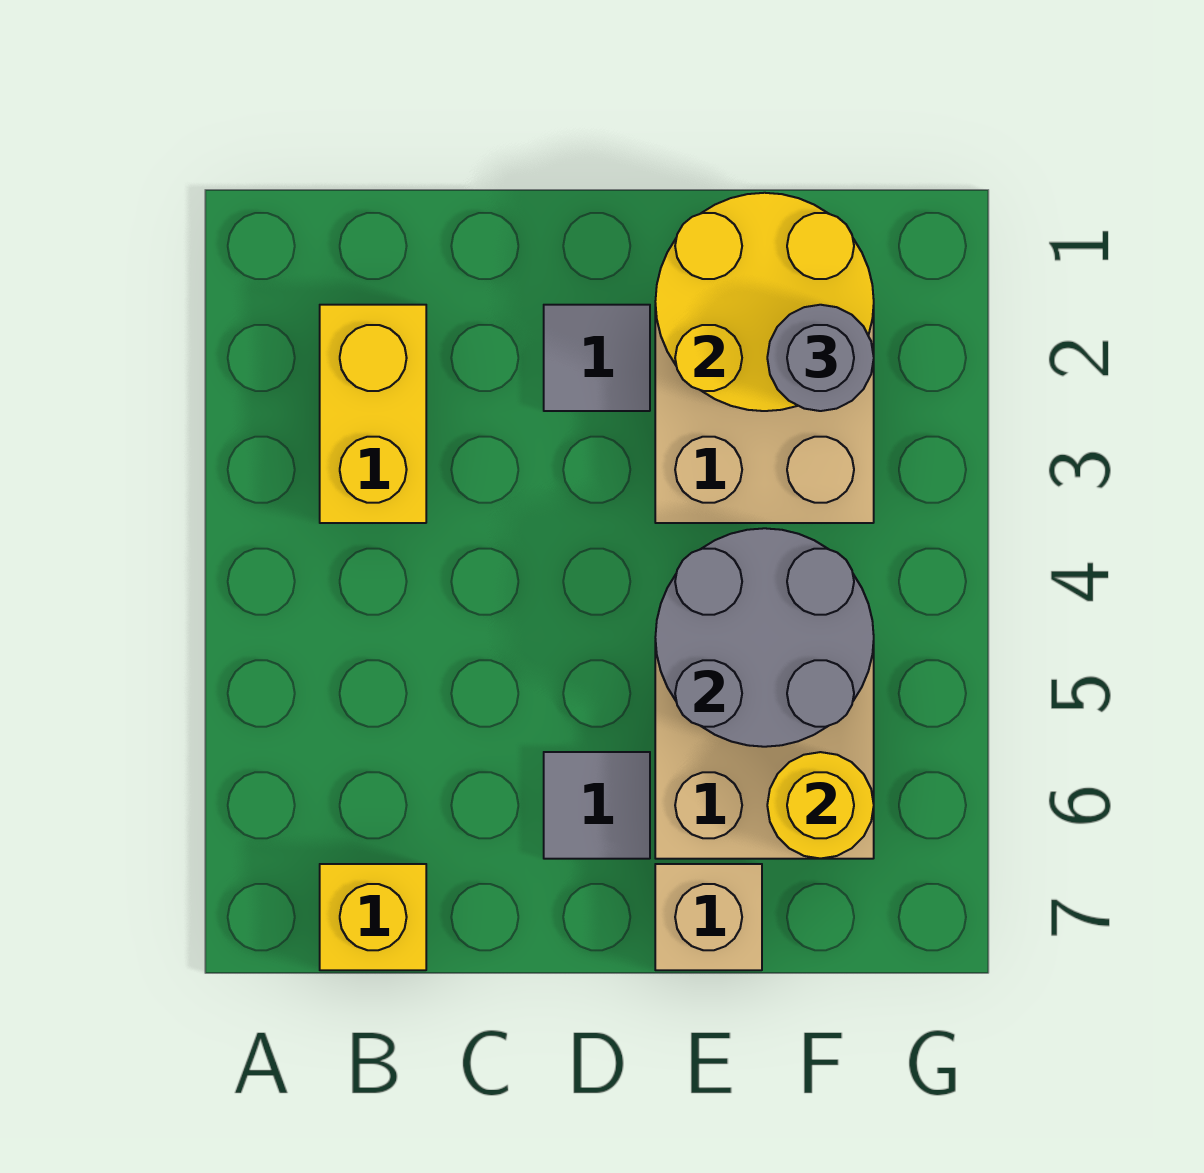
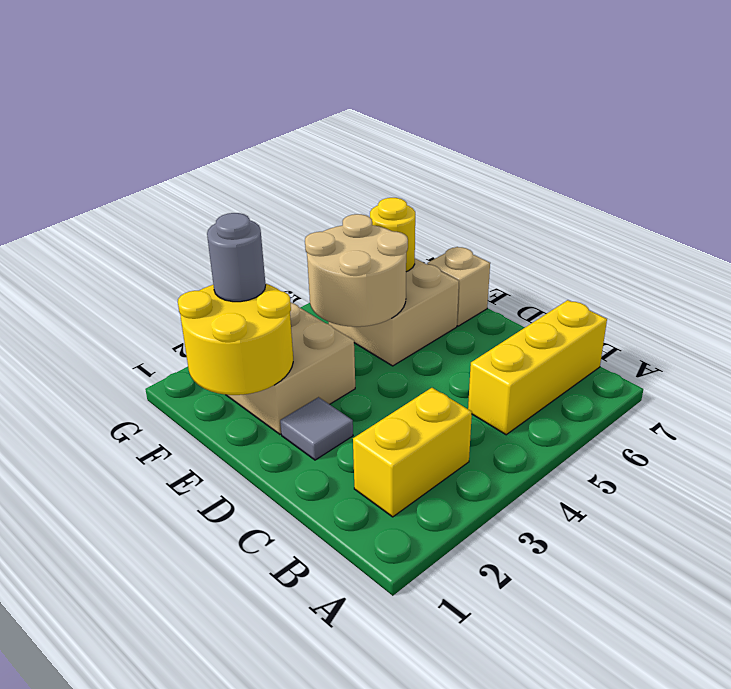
yellow brick B7 level 1 -> yellow brick B5:B7 level 1
grey tile D6 level 1 -> none
grey round brick E4:F5 level 2 -> tan round brick E4:F5 level 2

